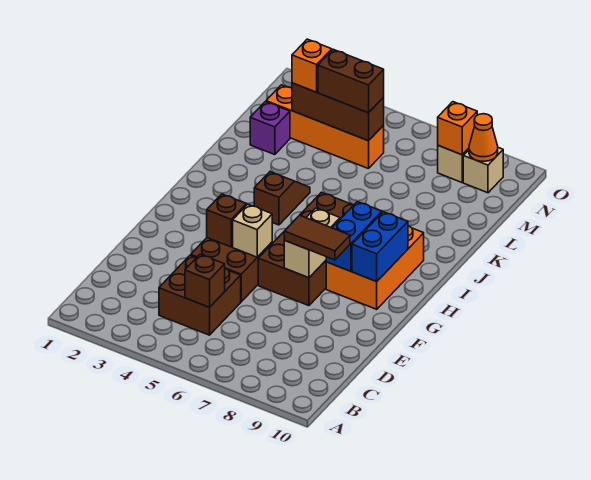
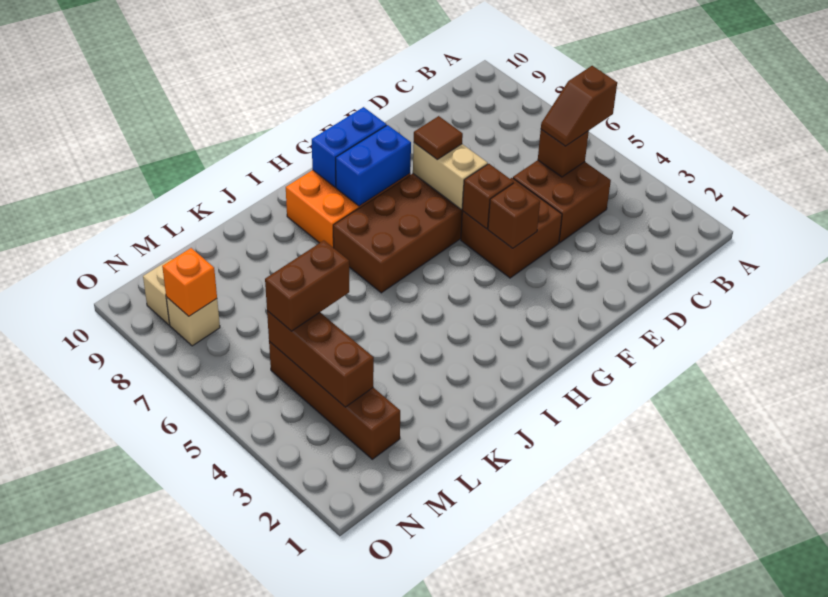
tan brick F5 level 2 -> brown brick F5 level 2
tan brick F7:G7 level 2 -> tan brick F6:F7 level 2
brown tile F7:F8 level 3 -> brown tile F7 level 3
brown slope I4:J4 level 1 top I -> brown slope B5:C5 level 3 top B
purple brick L2 level 1 -> none
orange brick M2:M5 level 1 -> brown brick M2:M5 level 1
orange brick M3 level 3 -> none
brown brick M4:M5 level 3 -> brown brick L5:M5 level 3
orange cone N9 level 2 -> none

